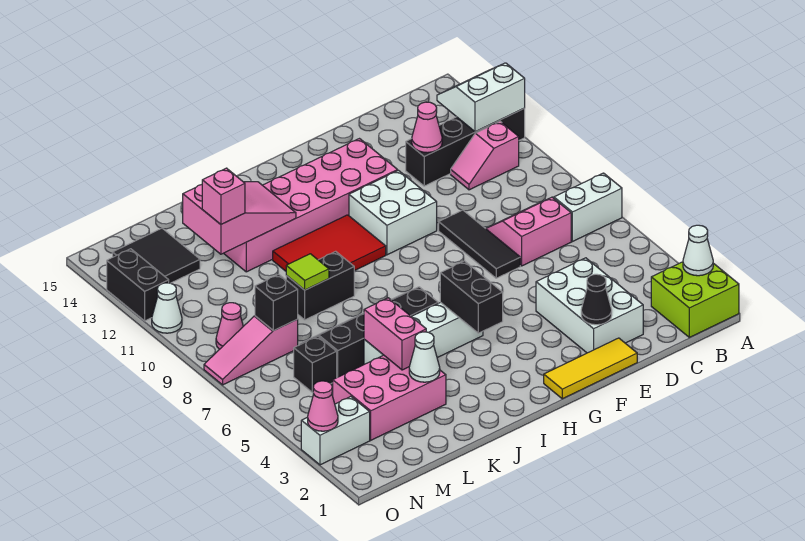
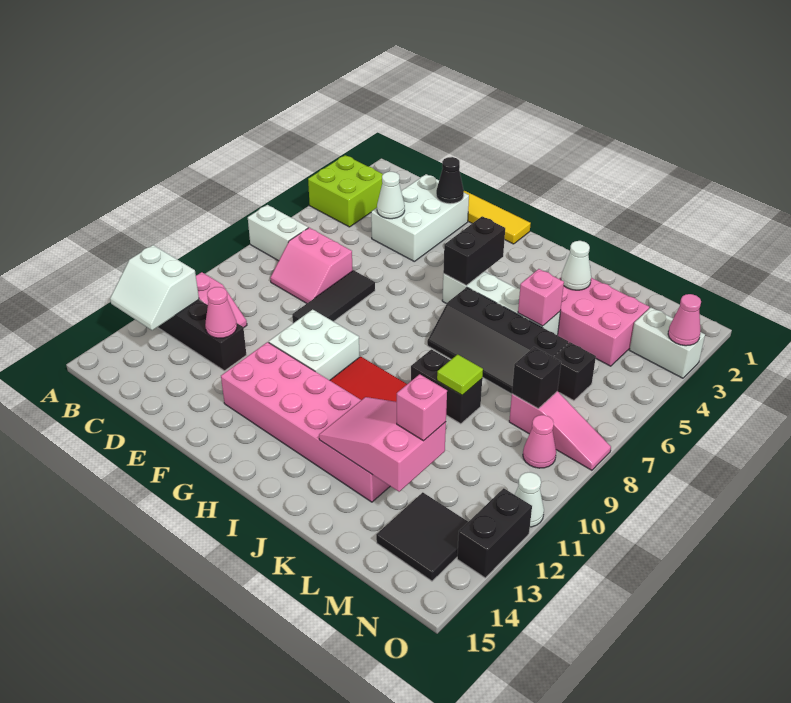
lime brick A1:B2 level 1 -> lime brick A3:B4 level 1
white cone A2 level 2 -> white cone D4 level 2
pink brick K4:K5 level 2 -> pink brick K5 level 2

